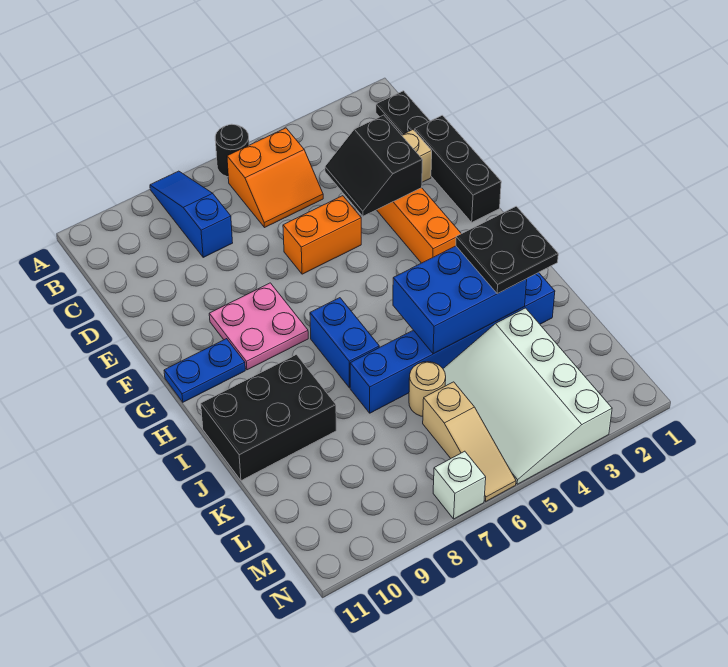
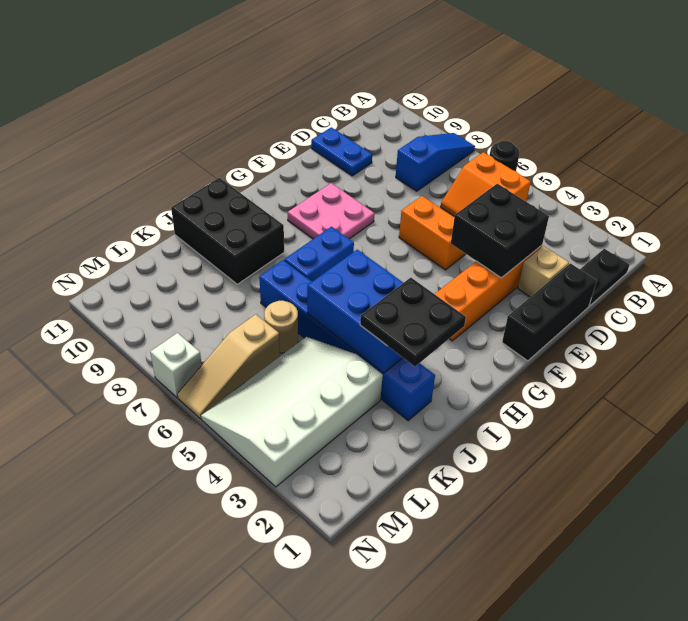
black slope D3:E4 level 2 top 3 -> black brick D3:E4 level 2
blue plate G10:G11 level 1 -> blue plate D10:D11 level 1

